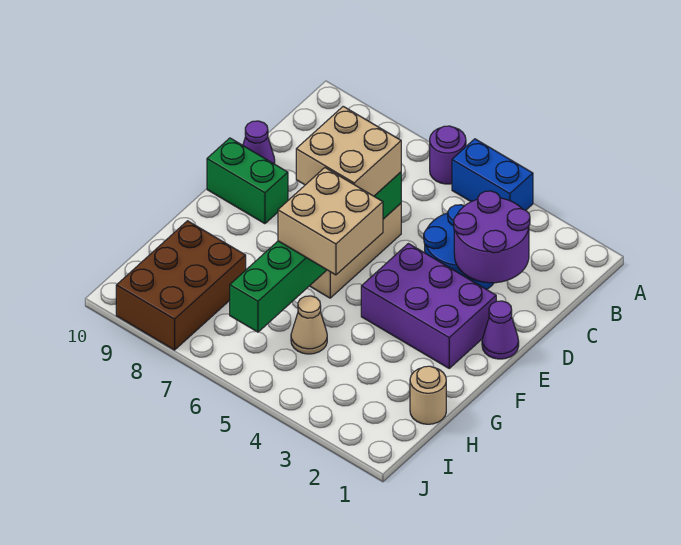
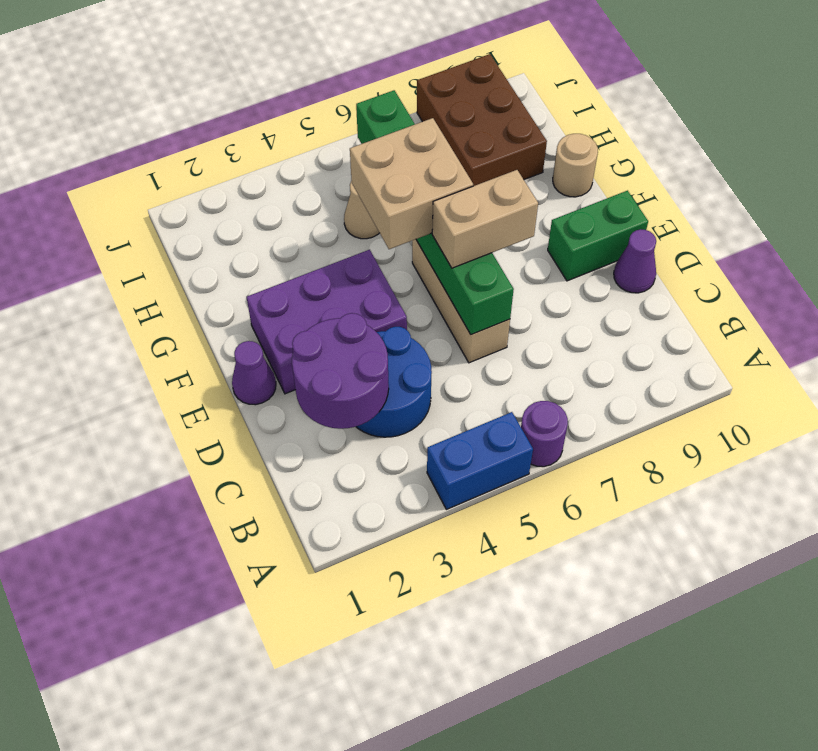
tan brick D6:E7 level 3 -> tan brick E6:E7 level 3
tan round brick H1 level 1 -> tan round brick G10 level 1

